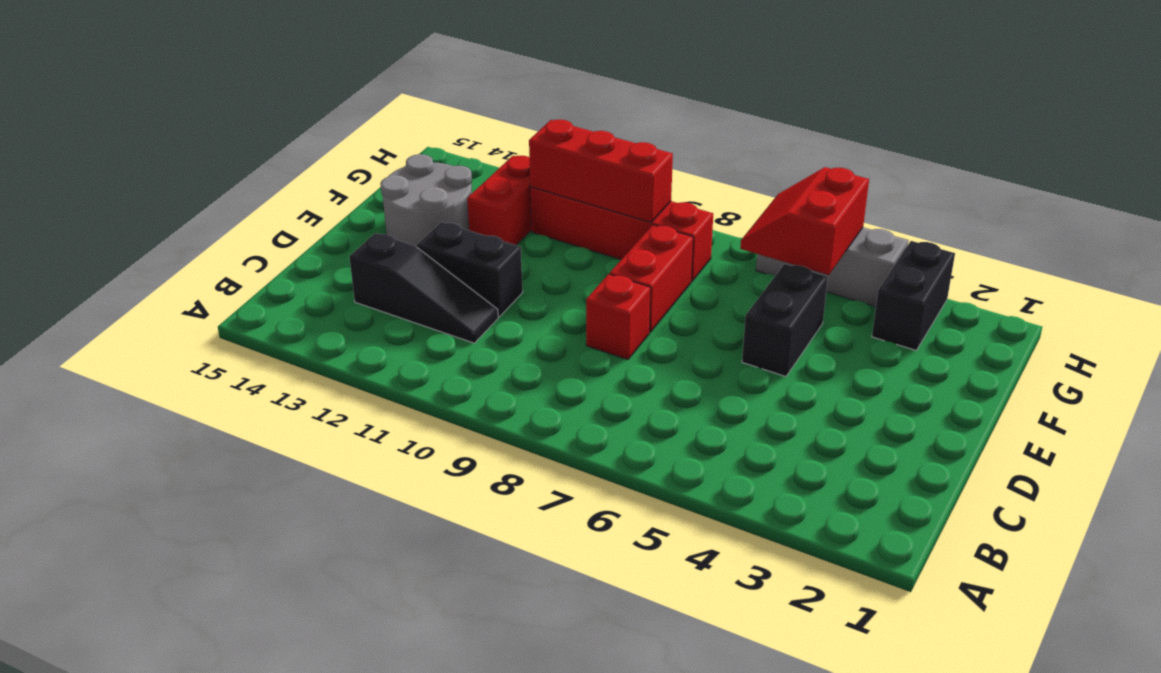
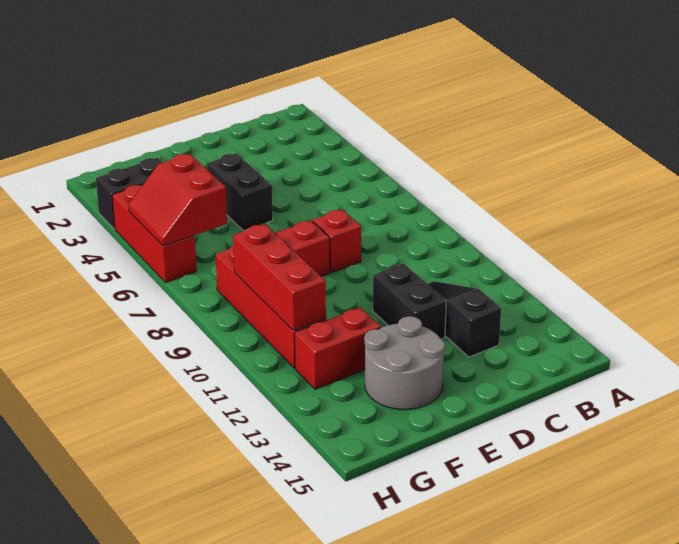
black brick E5:F5 level 1 -> black brick E4:E5 level 1
red slope G5:H6 level 2 top 5 -> red slope G5:H6 level 2 top G
grey brick H4:H6 level 1 -> red brick H4:H6 level 1

